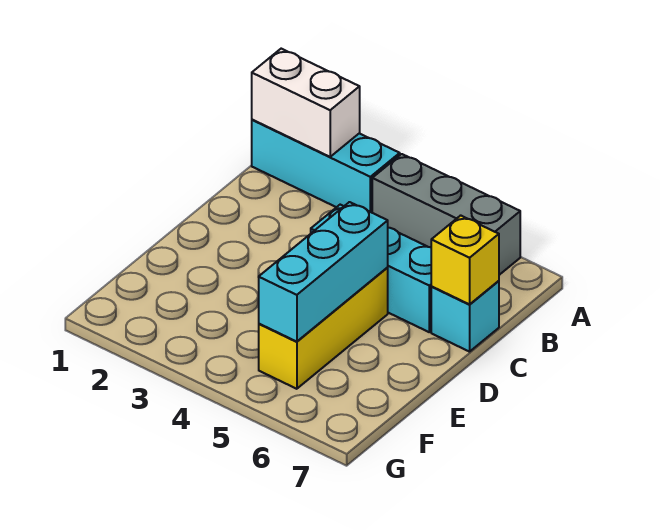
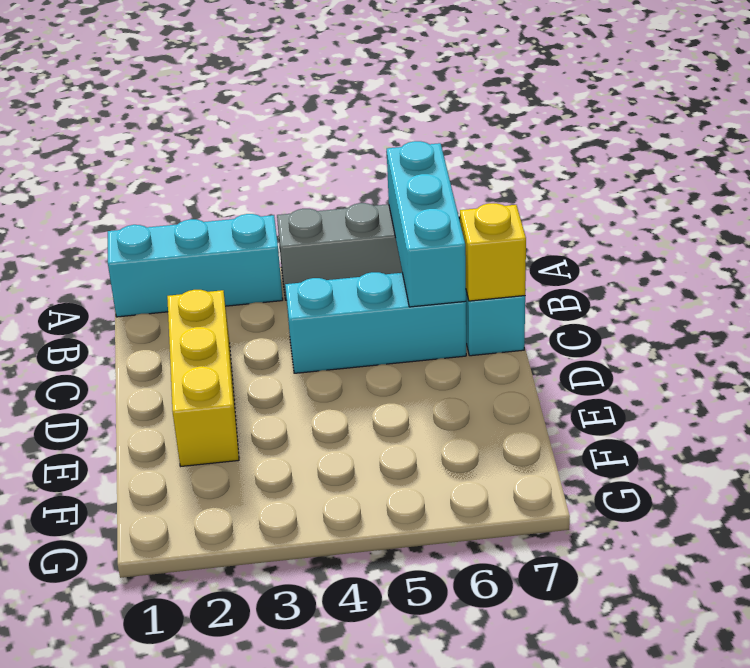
white brick A1:A2 level 2 -> none
yellow brick D5:F5 level 1 -> yellow brick C2:E2 level 1
cyan brick D5:F5 level 2 -> cyan brick A6:C6 level 2

